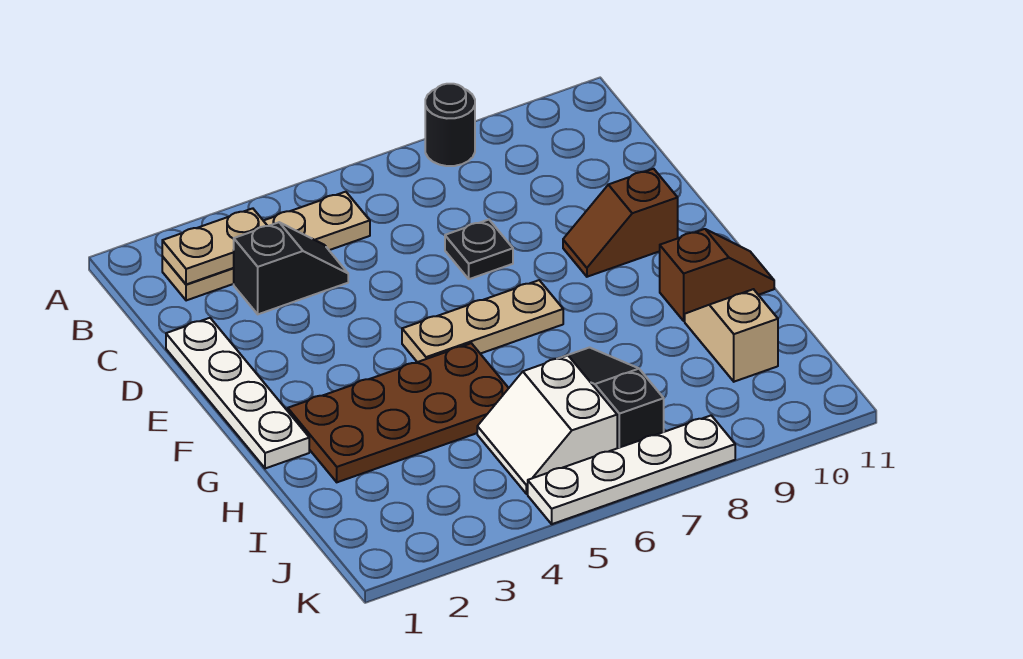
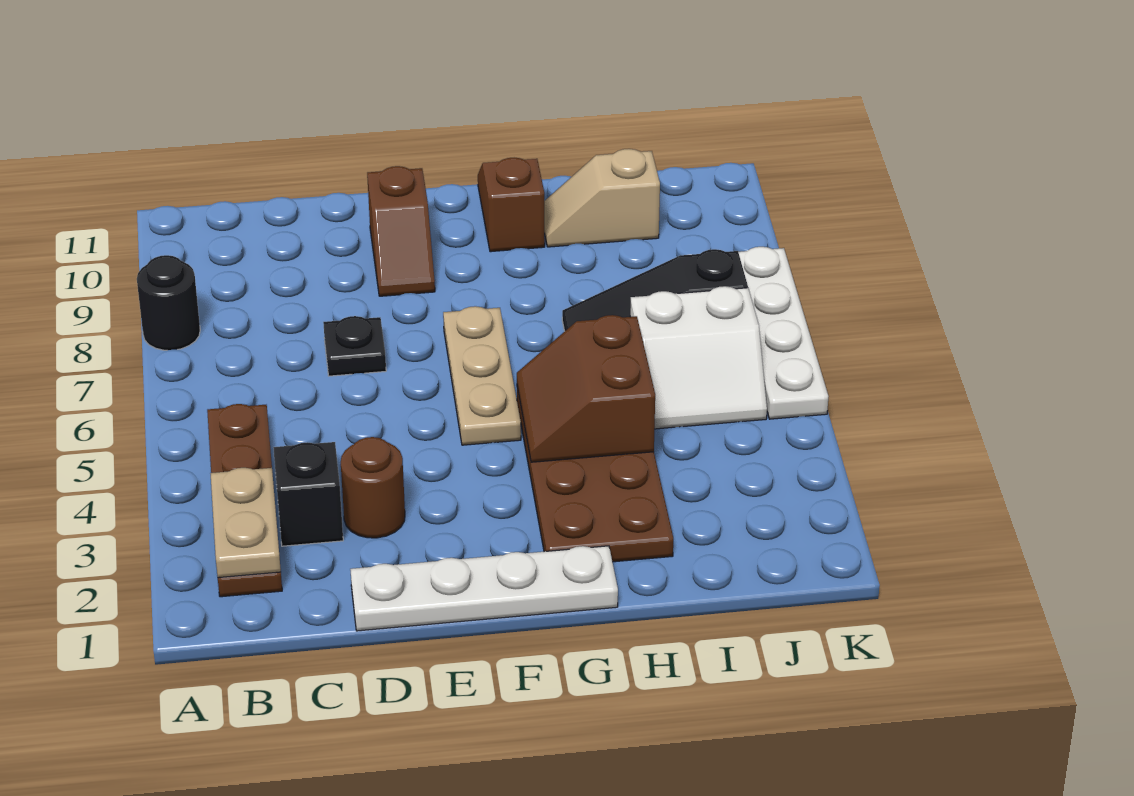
tan plate B2:B5 level 1 -> brown plate B2:B5 level 1
none -> brown round brick D3 level 1
none -> brown slope G4:H5 level 2 top H

